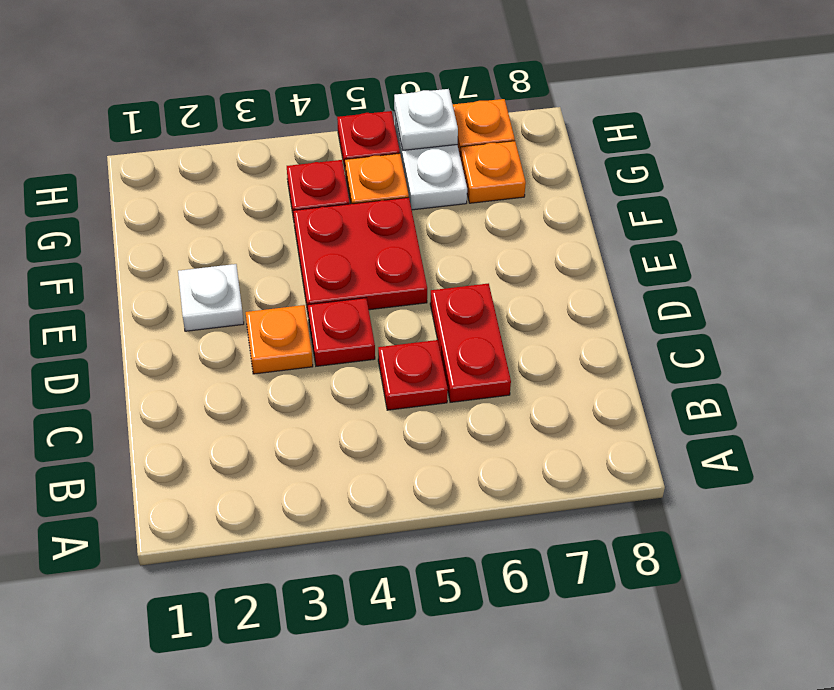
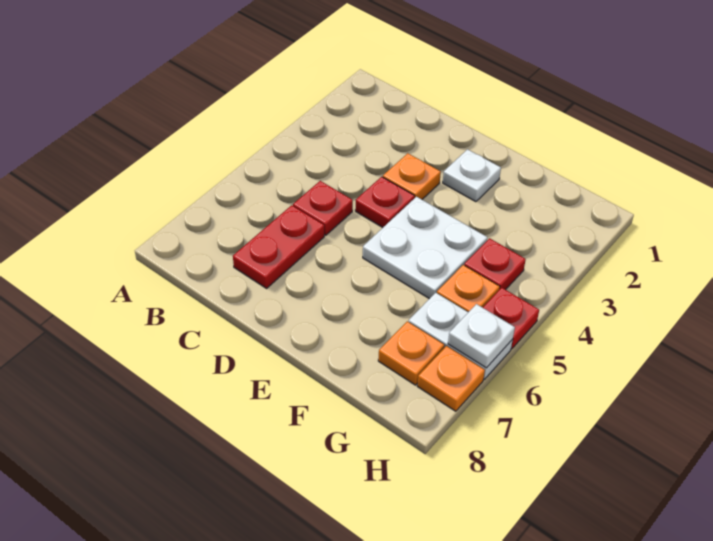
red plate C6:D6 level 1 -> red plate C6:C7 level 1
red plate E4:F5 level 1 -> white plate E4:F5 level 1

